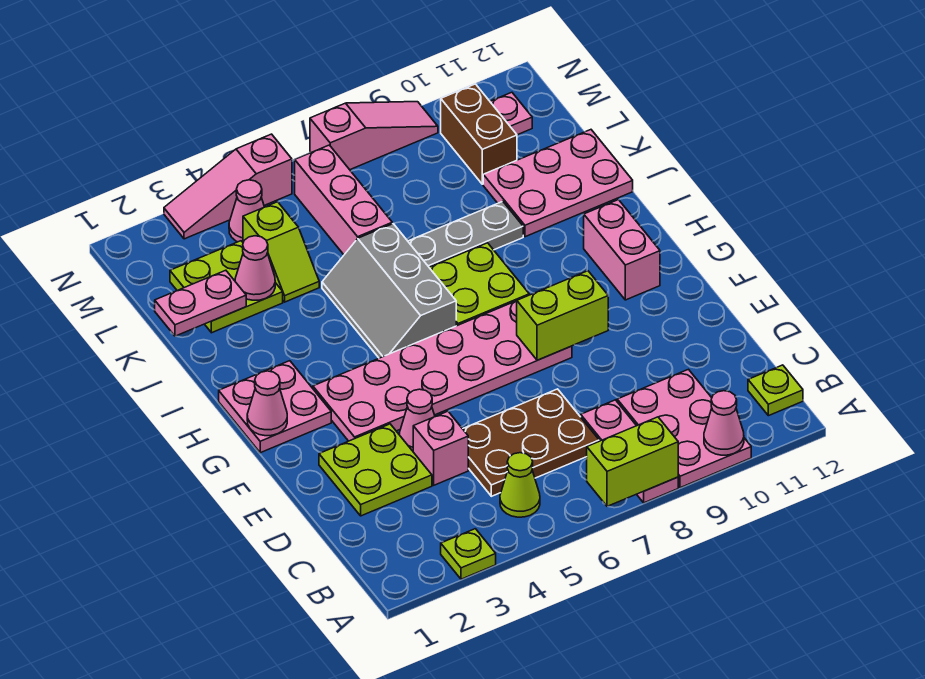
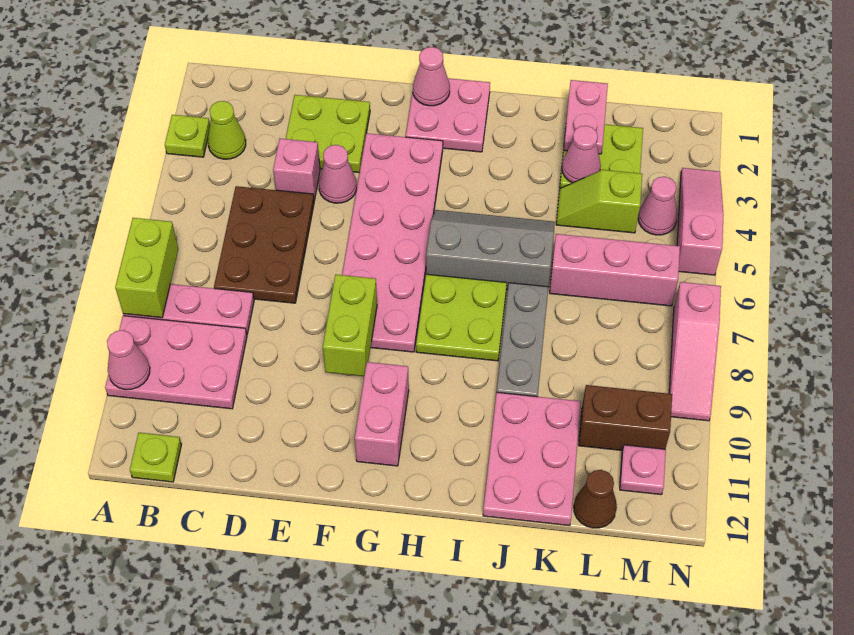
lime cone B5 level 1 -> lime cone B3 level 1
pink brick G11:H11 level 1 -> pink brick G10:G11 level 1
none -> brown cone L12 level 1

